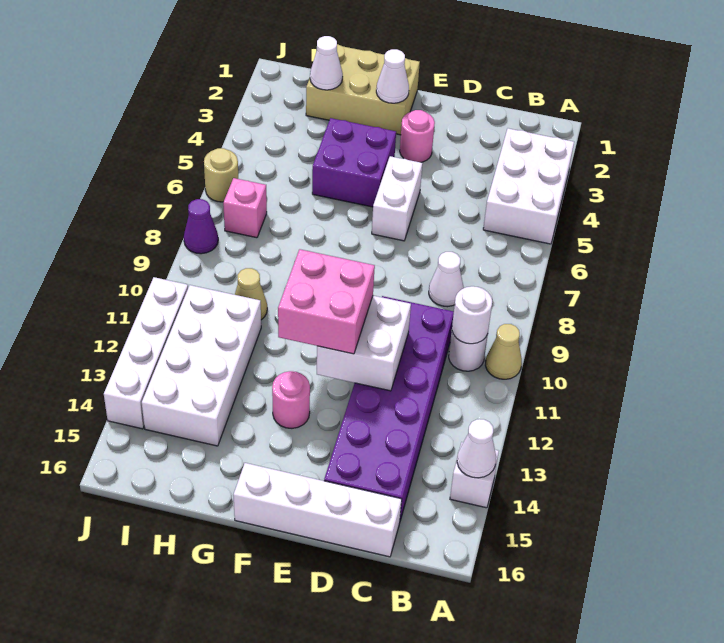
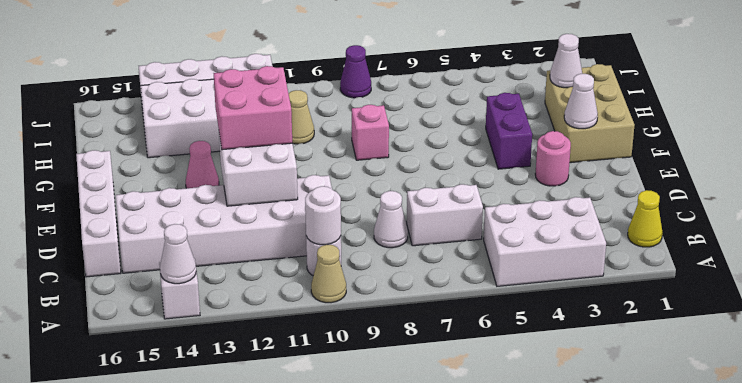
none -> yellow cone B1 level 1
purple brick C10:D15 level 1 -> white brick C10:D15 level 1
white brick E5:E6 level 1 -> white brick C6:C7 level 1
purple brick F4:G5 level 1 -> purple brick F4:G4 level 1
pink round brick F13 level 1 -> pink cone F13 level 1
pink brick I7 level 1 -> pink brick G8 level 1
tan round brick J6 level 1 -> none

